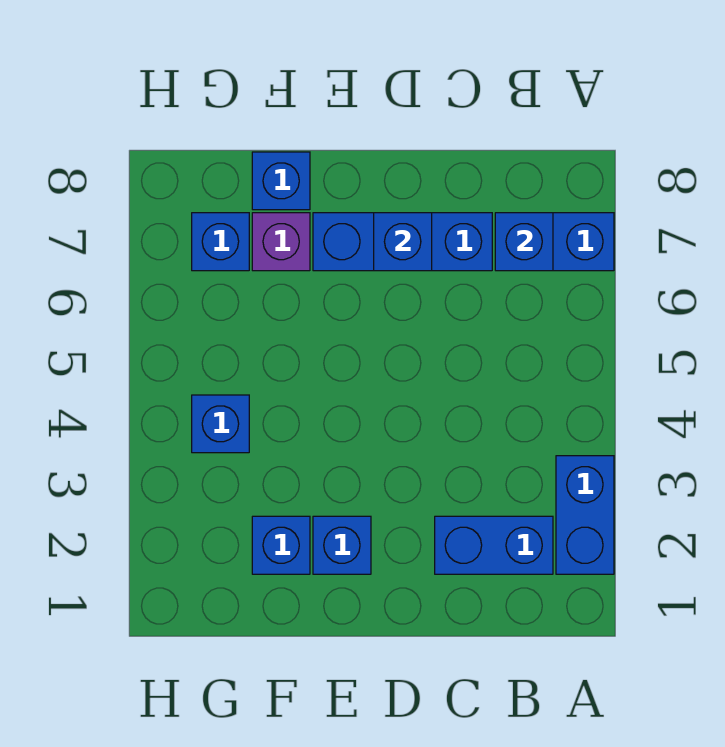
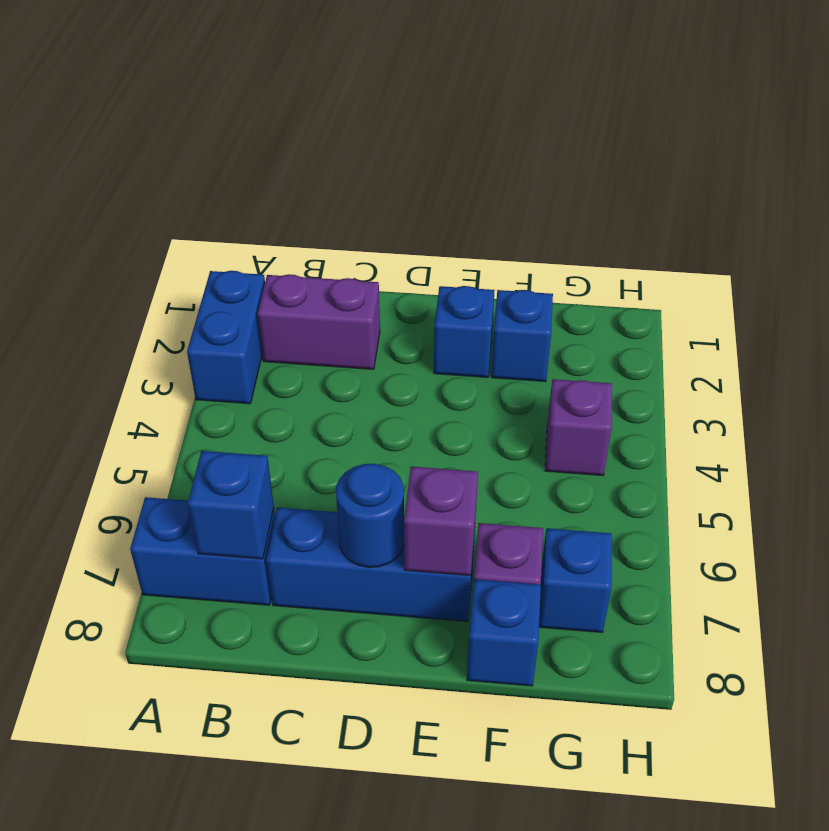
blue brick B2:C2 level 1 -> purple brick B2:C2 level 1
blue brick D7 level 2 -> blue round brick D7 level 2
none -> purple brick E7 level 2
blue brick G4 level 1 -> purple brick G4 level 1

